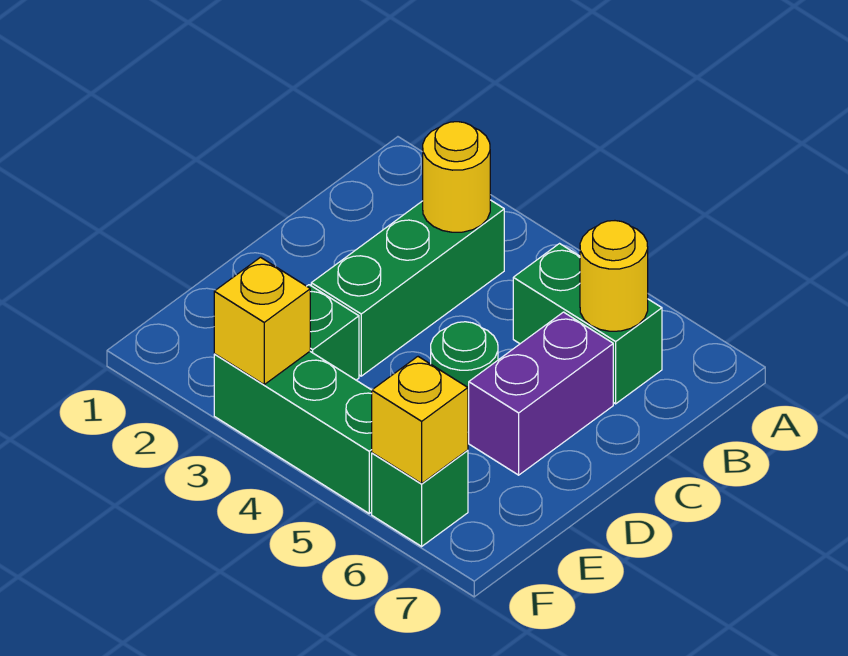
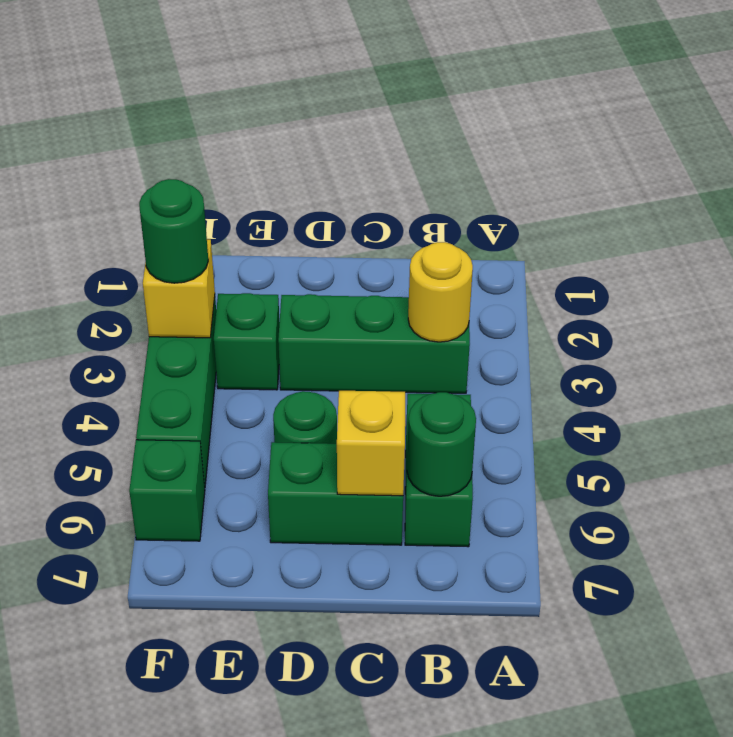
yellow round brick B6 level 2 -> green round brick B6 level 2
purple brick C6:D6 level 1 -> green brick C6:D6 level 1
none -> green round brick F3 level 3
yellow brick F6 level 2 -> yellow brick C6 level 2

